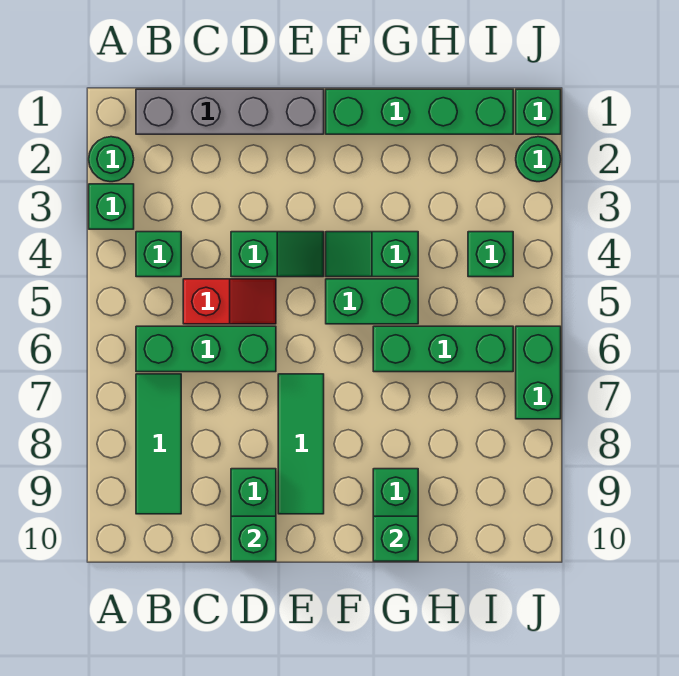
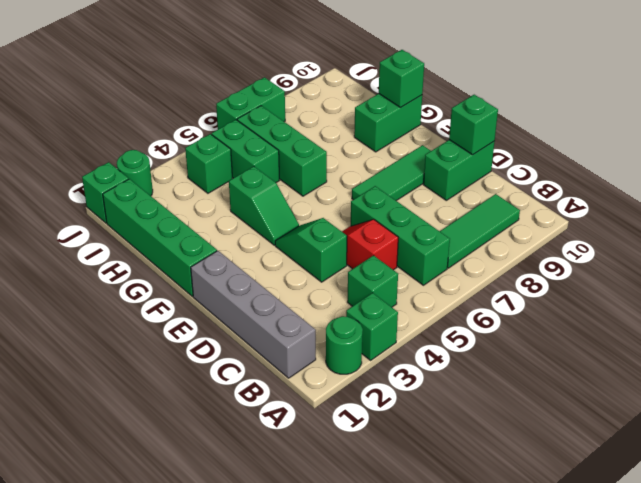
green brick F5:G5 level 1 -> green brick H5:I5 level 1

